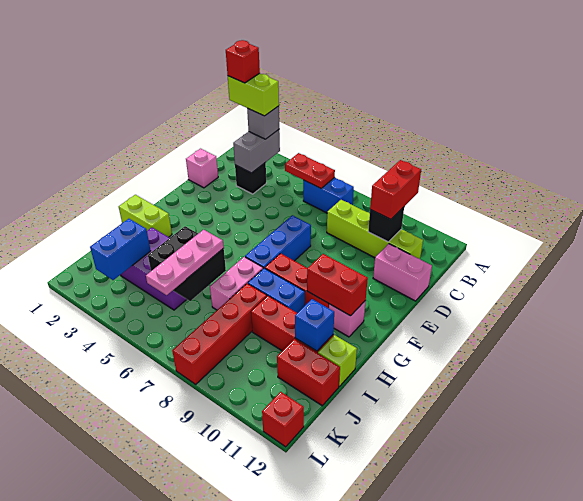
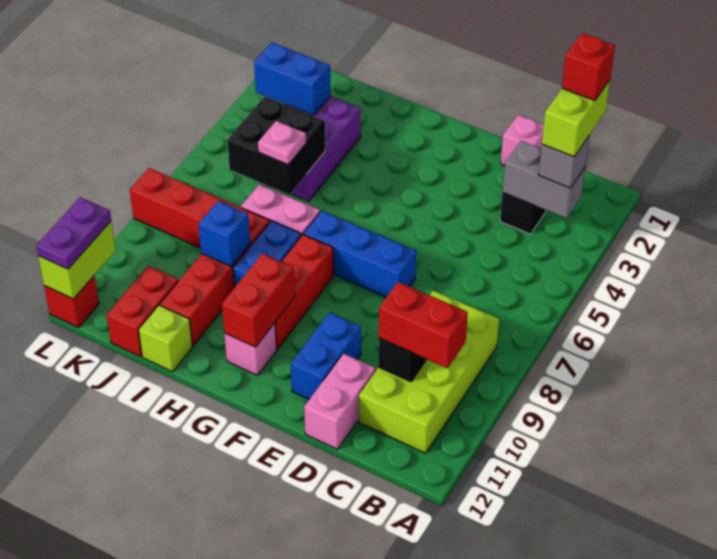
red plate B5:B6 level 2 -> none
blue brick B6:B7 level 1 -> blue brick E10:E11 level 1
lime brick C8:C11 level 1 -> lime brick B8:C11 level 1
lime brick H1:H2 level 1 -> lime brick L11:L12 level 2
pink plate I6:K6 level 3 -> pink plate I6 level 3
blue brick I11 level 2 -> blue brick I9 level 2
none -> purple plate L11:L12 level 3

